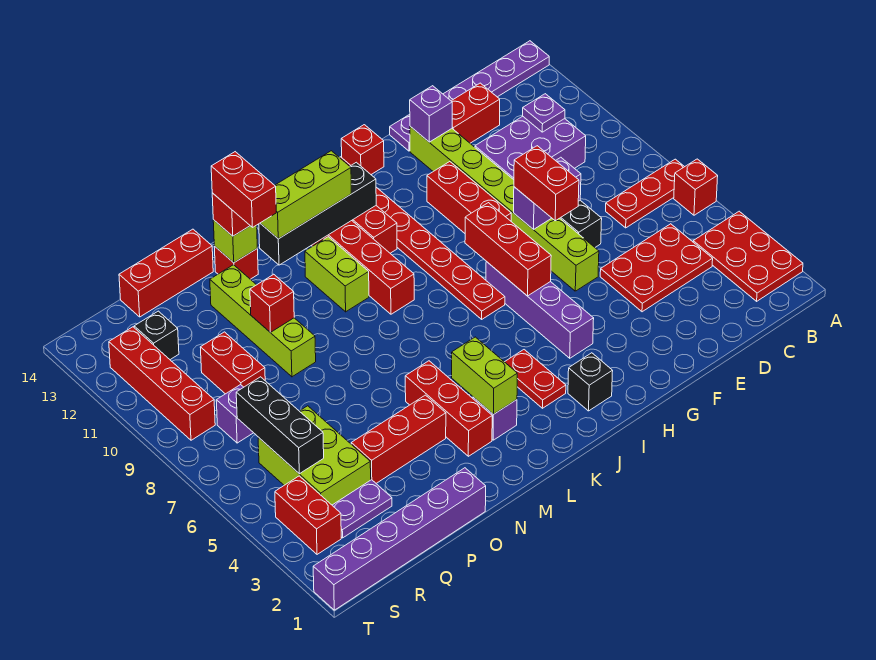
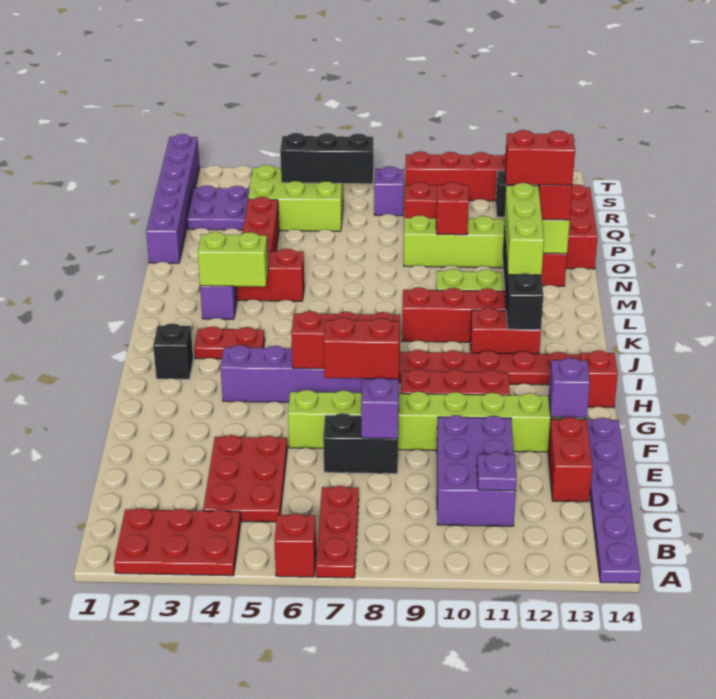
purple plate Q3:R3 level 1 -> purple plate Q2:R3 level 1
red brick S3:S4 level 1 -> none

